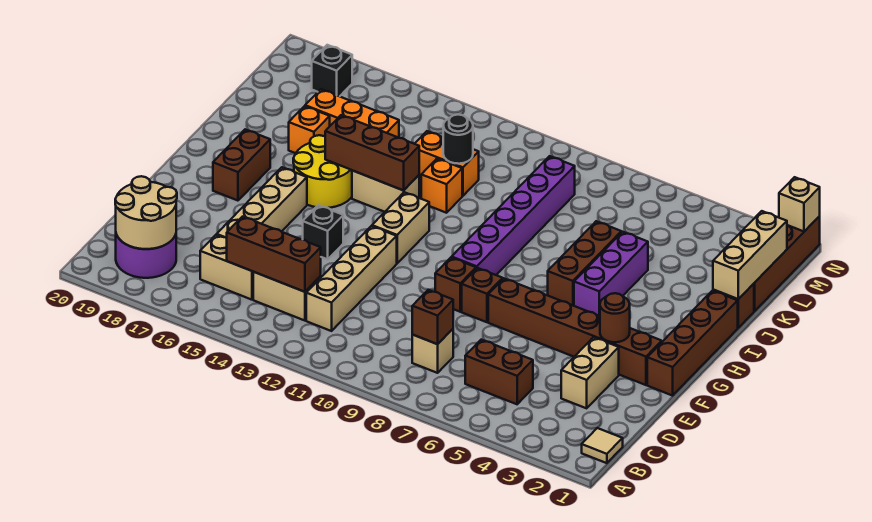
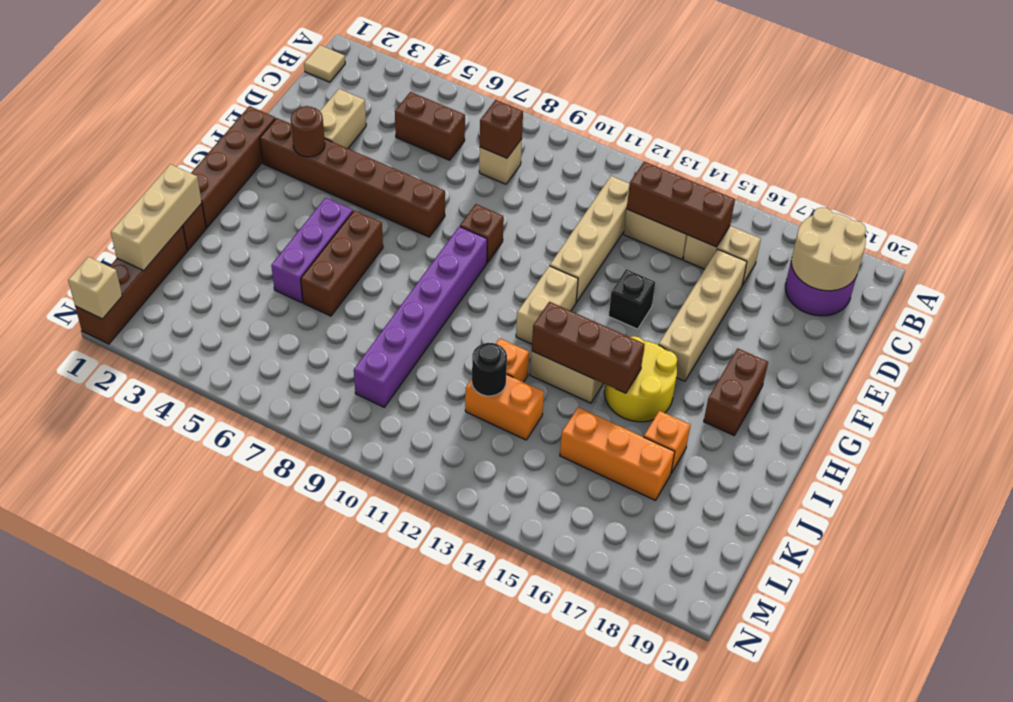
brown brick F8 level 1 -> none
black brick M18 level 1 -> none

